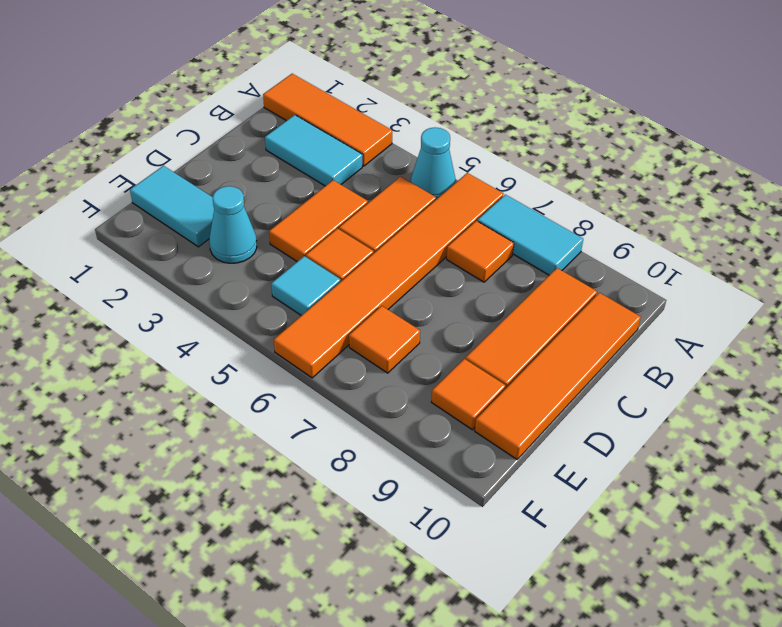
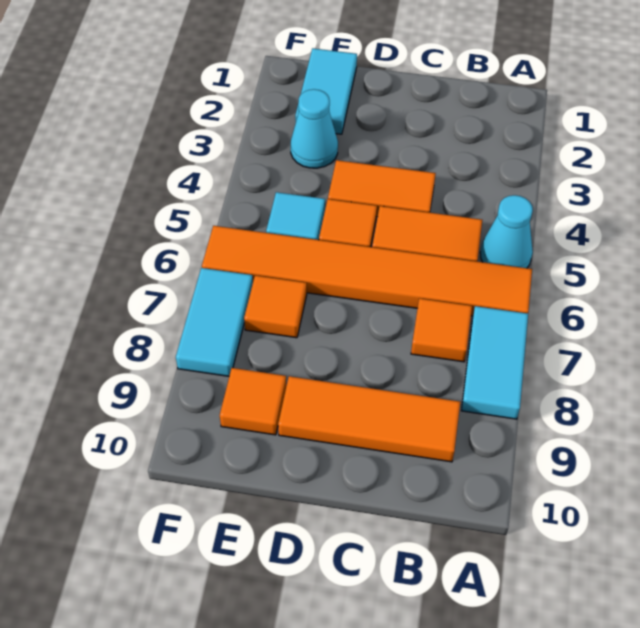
orange tile A1:A3 level 1 -> none
cyan tile B2:B3 level 1 -> cyan tile F7:F8 level 1
orange tile B10:E10 level 1 -> none

